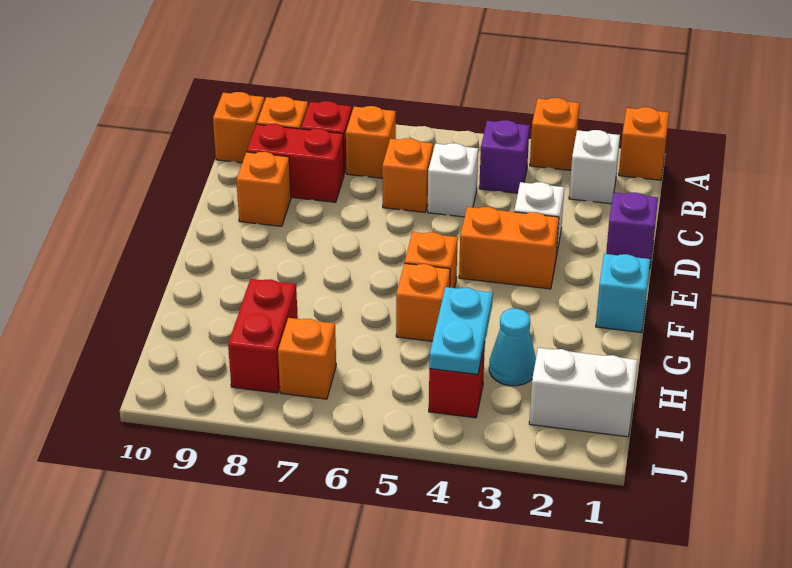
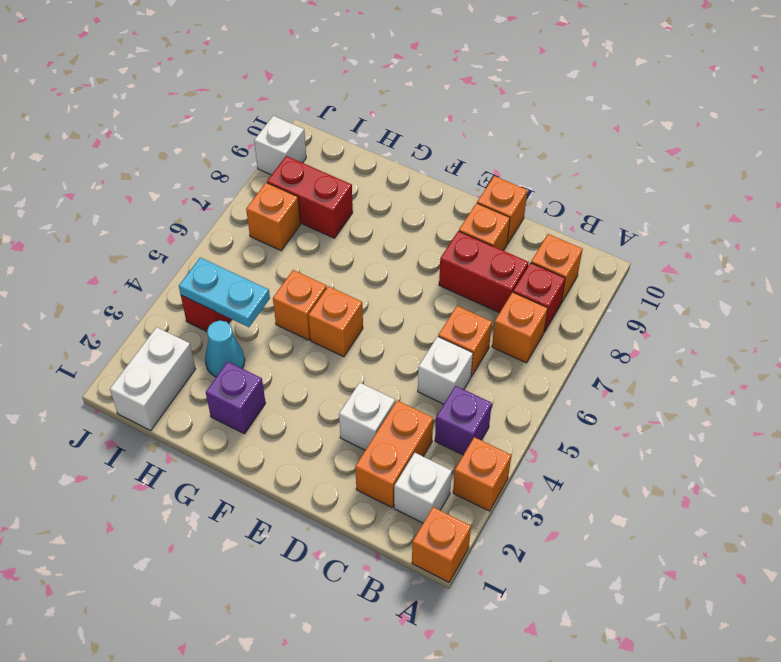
orange brick B10 level 1 -> orange brick D10 level 1
red brick C8:C9 level 1 -> red brick C8:D8 level 1
purple brick D1 level 1 -> purple brick G2 level 1
orange brick E3:E4 level 1 -> orange brick C2:C3 level 1
cyan brick F1 level 1 -> none
none -> white brick J9 level 1

